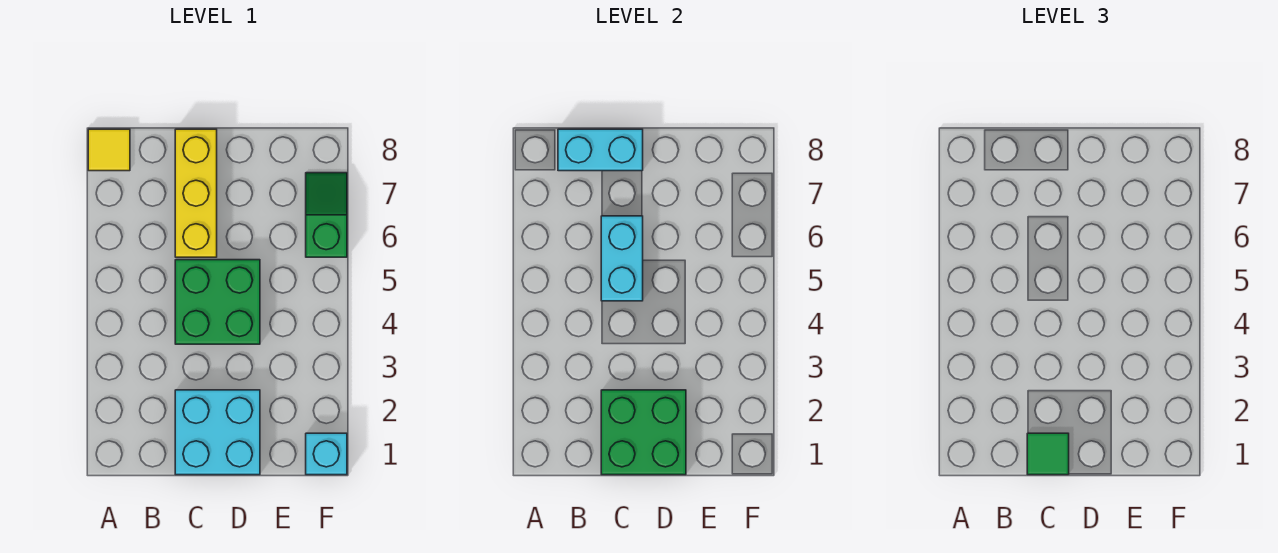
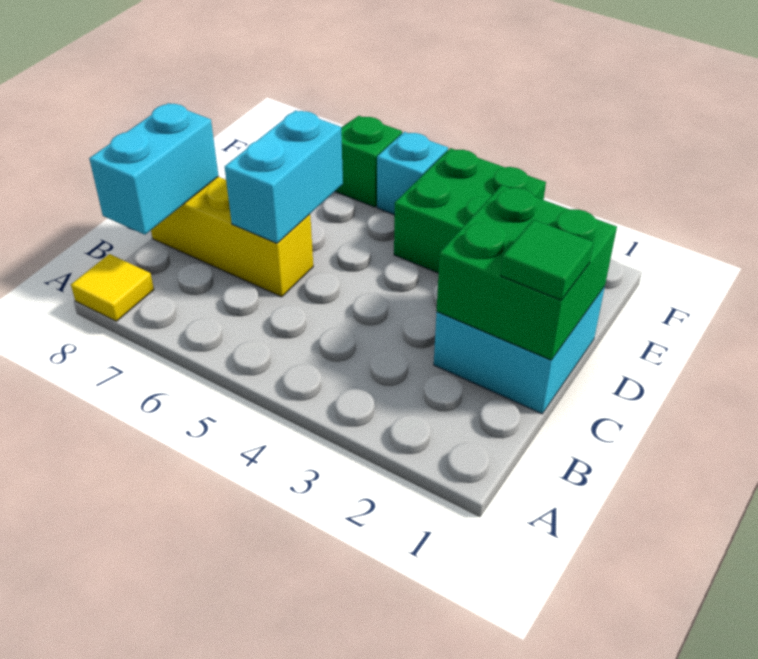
green brick C4:D5 level 1 -> green brick E3:F4 level 1
cyan brick C5:C6 level 2 -> cyan brick C6:D6 level 2
cyan brick F1 level 1 -> cyan brick F5 level 1

